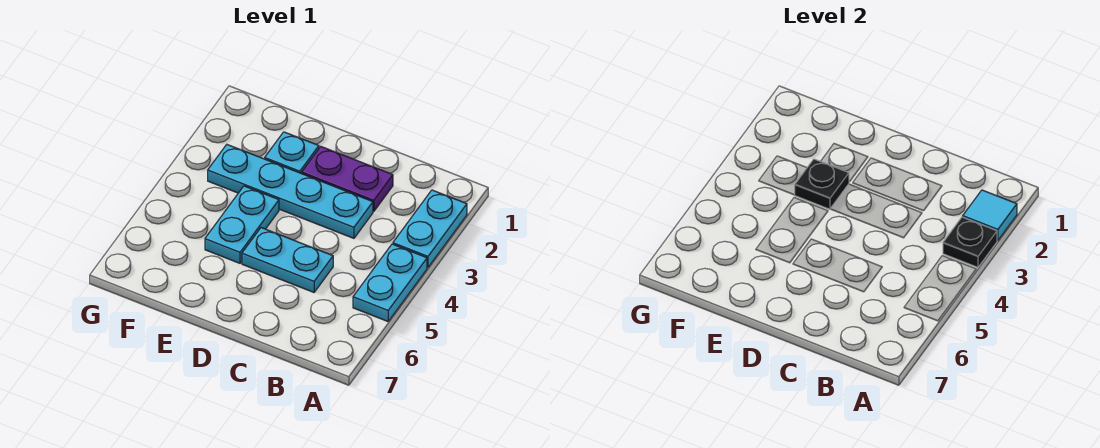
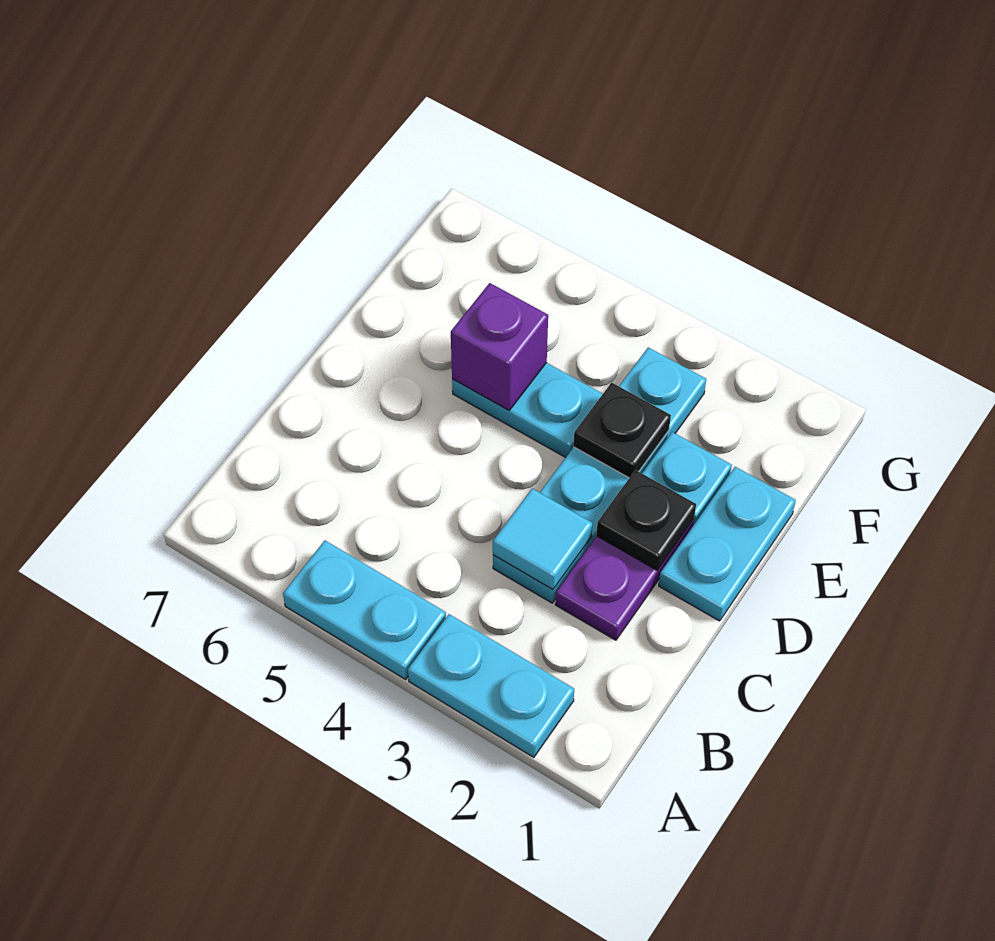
cyan tile A2 level 2 -> cyan tile C3 level 2
black plate A3 level 2 -> black plate D2 level 2
cyan plate C5:D5 level 1 -> cyan plate D1:E1 level 1
none -> purple brick E5 level 2

